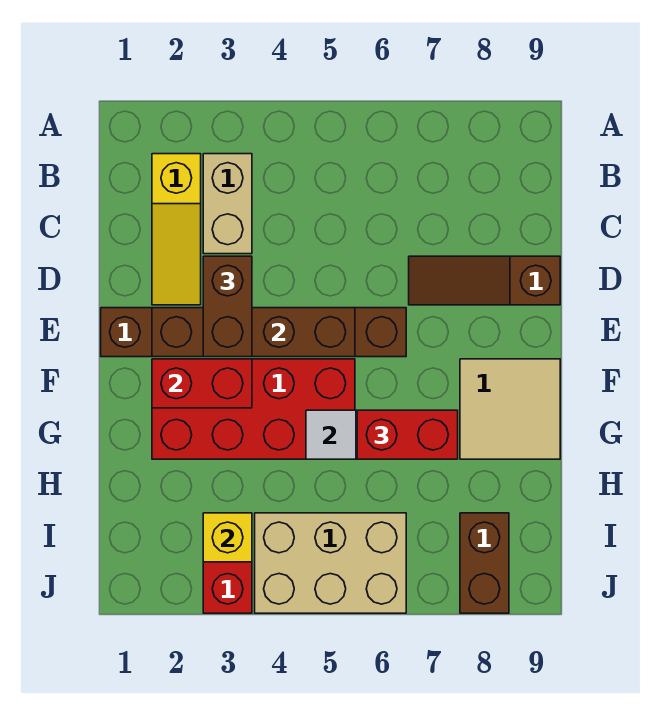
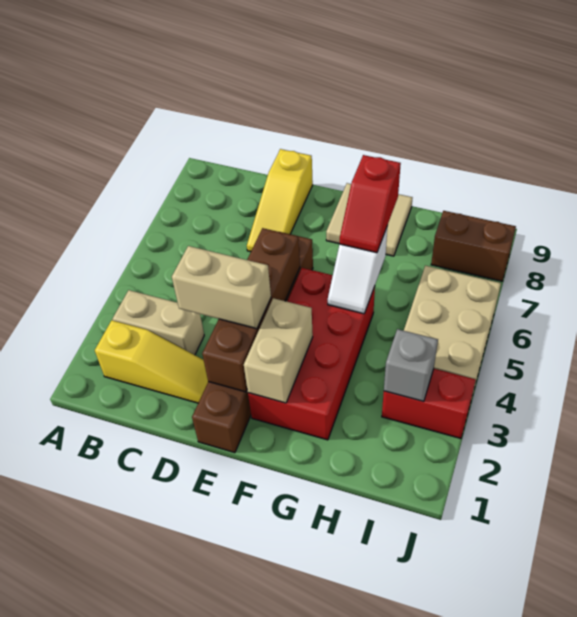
brown brick D3:E3 level 3 -> tan brick D3:E3 level 3
brown slope D7:D9 level 1 top 9 -> yellow slope D7:D9 level 1 top 9
red brick F2:F3 level 2 -> tan brick F2:F3 level 2
red brick G6:G7 level 3 -> red slope G6:G7 level 3 top 7
yellow brick I3 level 2 -> grey brick I3 level 2

